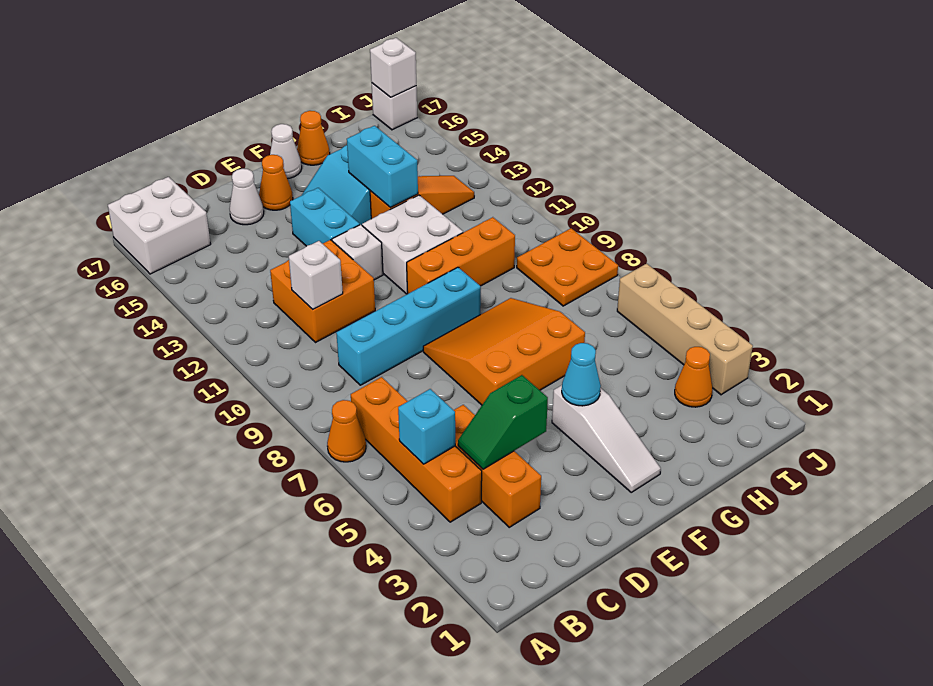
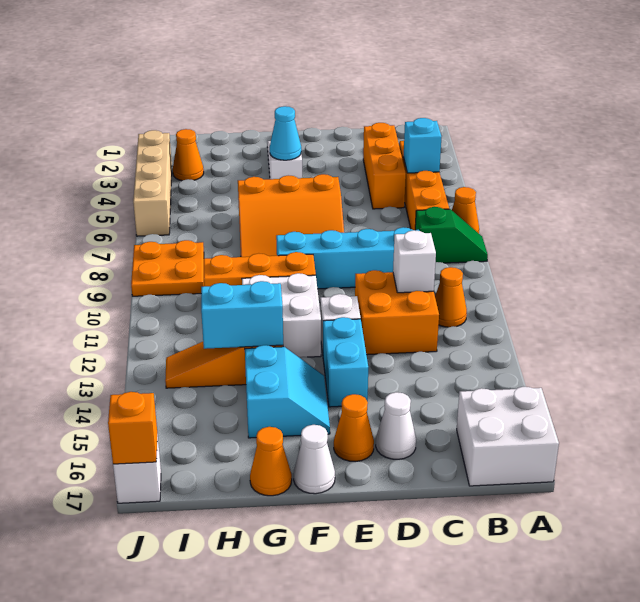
none -> orange cone B11 level 1
green slope C4:D4 level 2 top D -> green slope A8:B8 level 1 top B
cyan brick G13:G14 level 2 -> cyan brick G13:H13 level 2
white brick J17 level 2 -> orange brick J17 level 2

